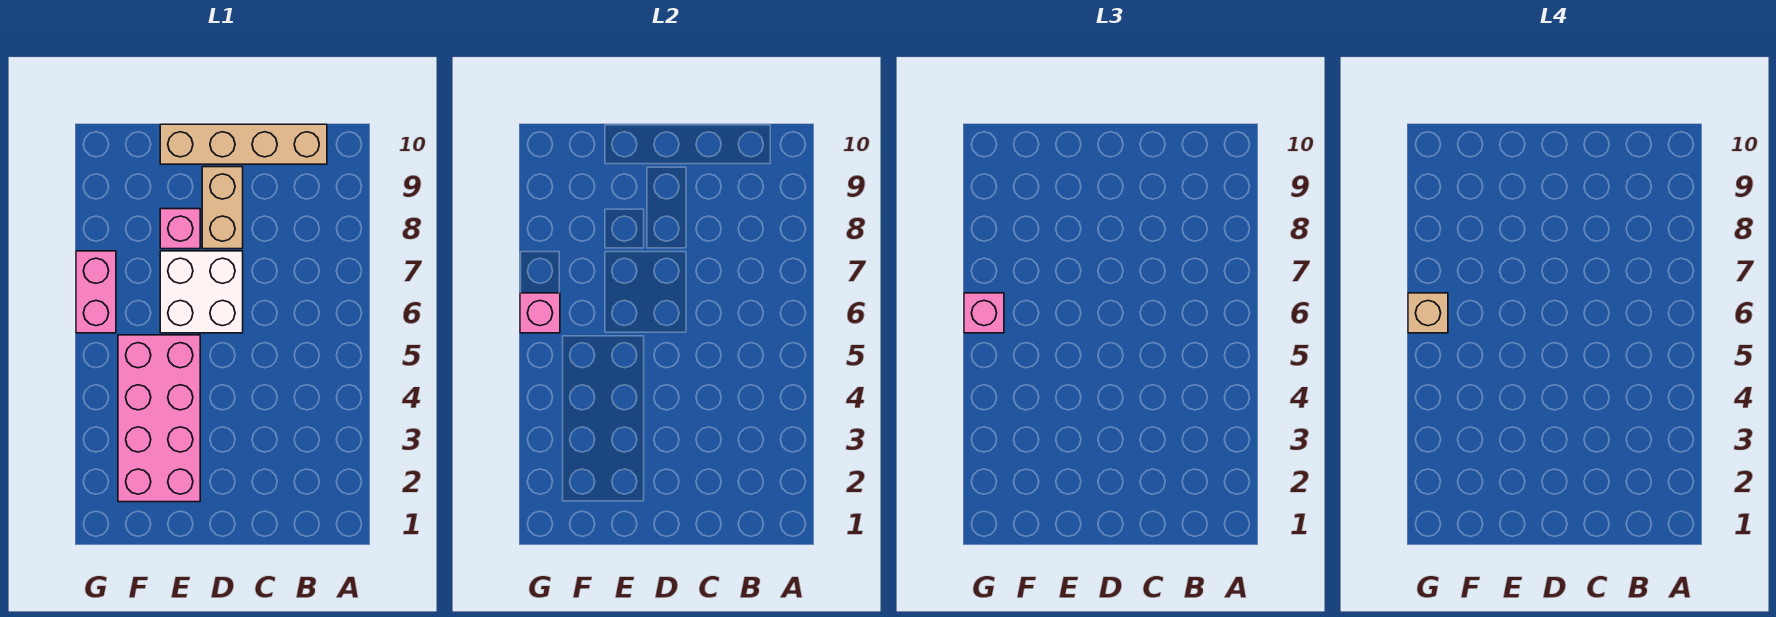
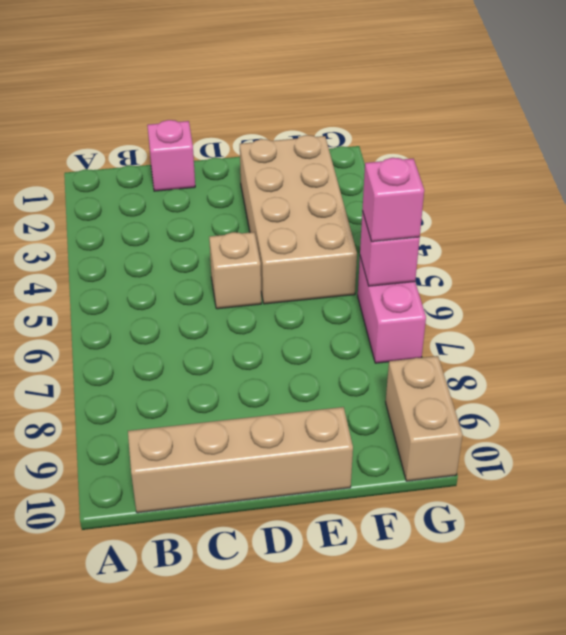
white brick D6:E7 level 1 -> none
tan brick D8:D9 level 1 -> tan brick G9:G10 level 1
pink brick E2:F5 level 1 -> tan brick E2:F5 level 1
pink brick E8 level 1 -> pink brick C1 level 1
tan brick G6 level 4 -> tan brick D5 level 1

